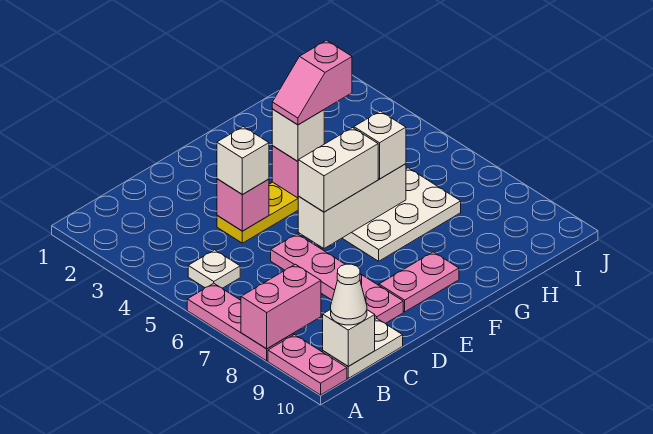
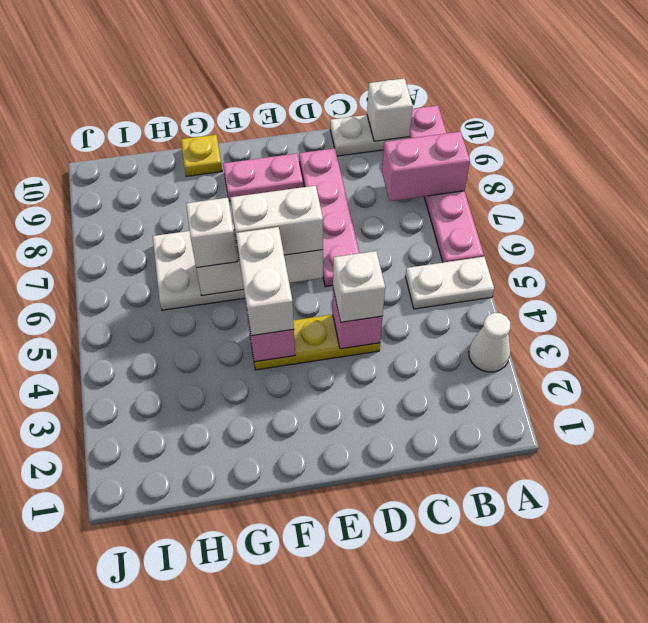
white plate B5 level 1 -> white plate A5:B5 level 1
white cone B10 level 3 -> white cone A3 level 1
white brick F4 level 3 -> white brick F4:F5 level 3
pink slope F4:G4 level 4 top G -> none
none -> yellow plate G10 level 1

